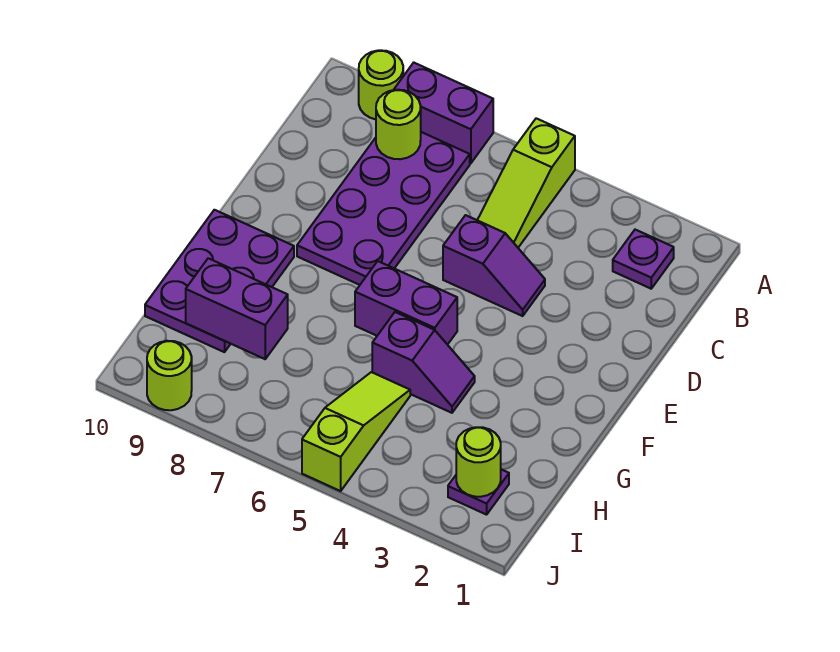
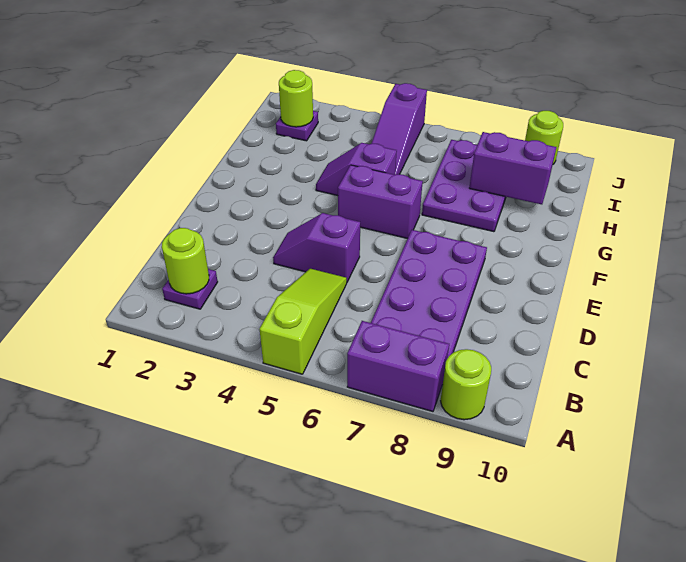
lime round brick B8 level 2 -> lime round brick B2 level 2
purple plate F9:H10 level 1 -> purple plate G7:I8 level 1
lime slope H5:J5 level 1 top J -> purple slope H5:J5 level 1 top J

